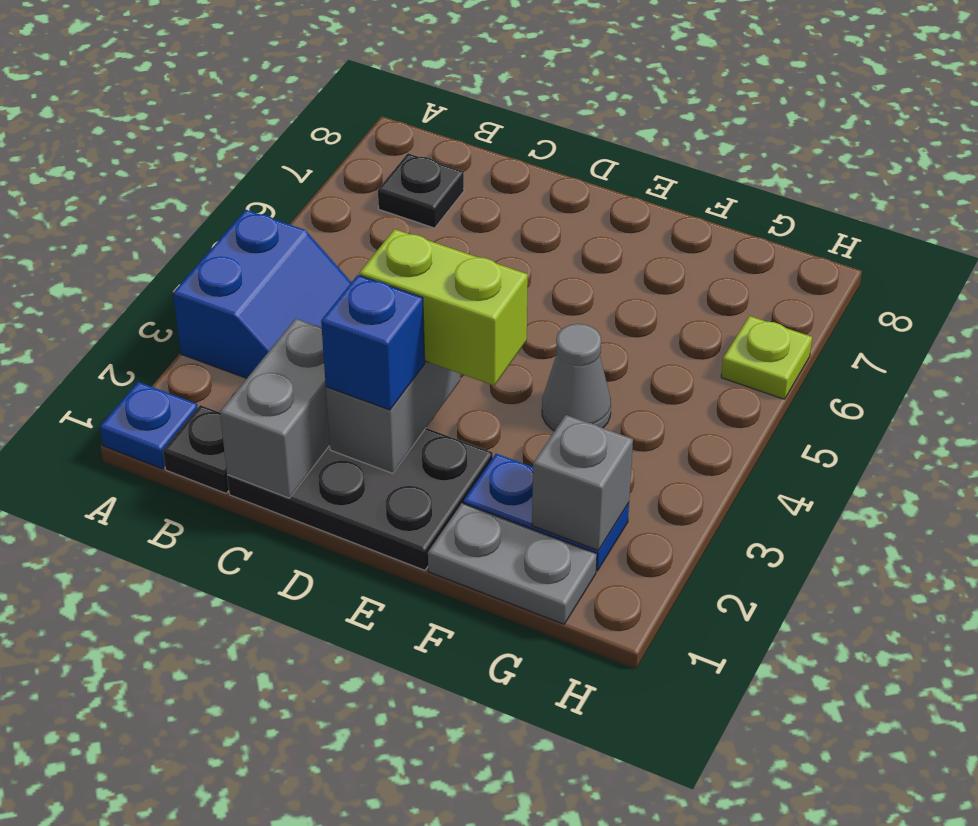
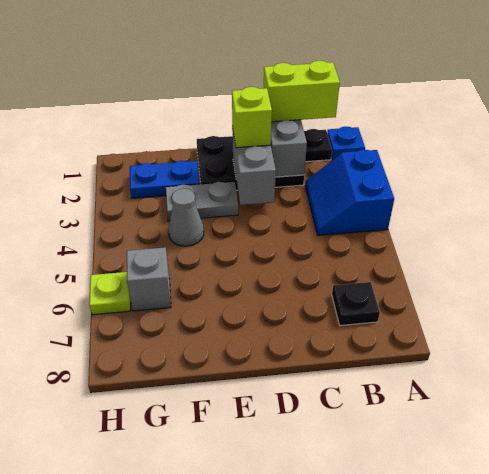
blue brick D2 level 3 -> lime brick D2 level 3
lime brick D3:E3 level 3 -> lime brick B1:C1 level 3
grey plate F1:G1 level 1 -> grey plate E3:F3 level 1
grey brick G2 level 2 -> grey brick G6 level 1

